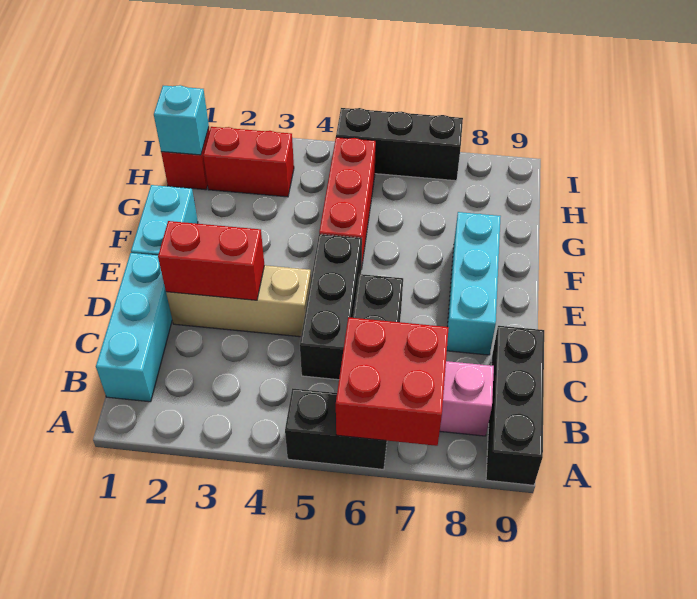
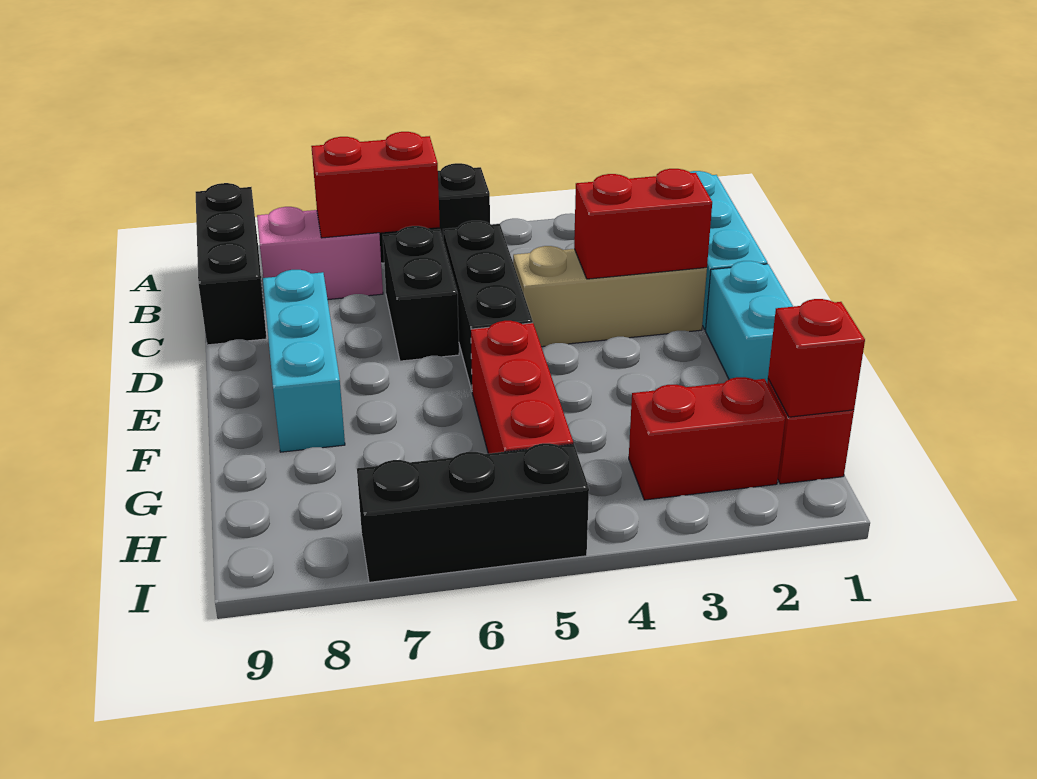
red brick A6:B7 level 2 -> red brick B6:B7 level 2
cyan brick H1 level 2 -> red brick H1 level 2

